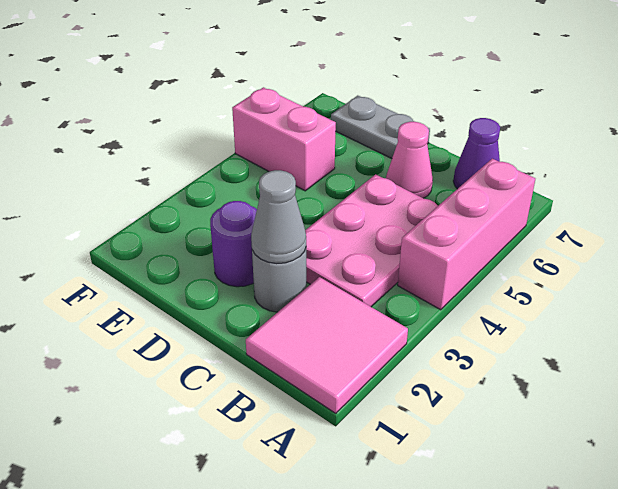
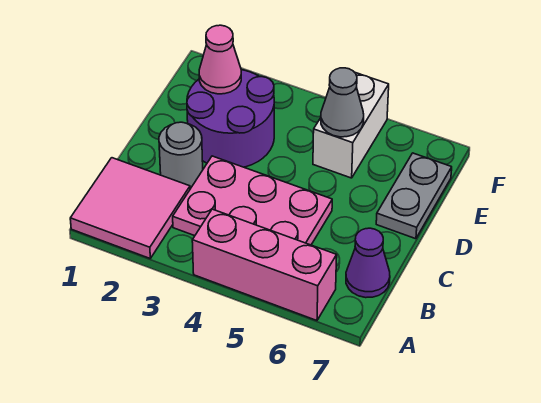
grey cone C2 level 2 -> grey cone E5 level 2
pink cone C6 level 1 -> pink cone E2 level 2
purple round brick D2 level 1 -> purple round brick D2:E3 level 1
pink brick E5:F5 level 1 -> white brick E5:F5 level 1

